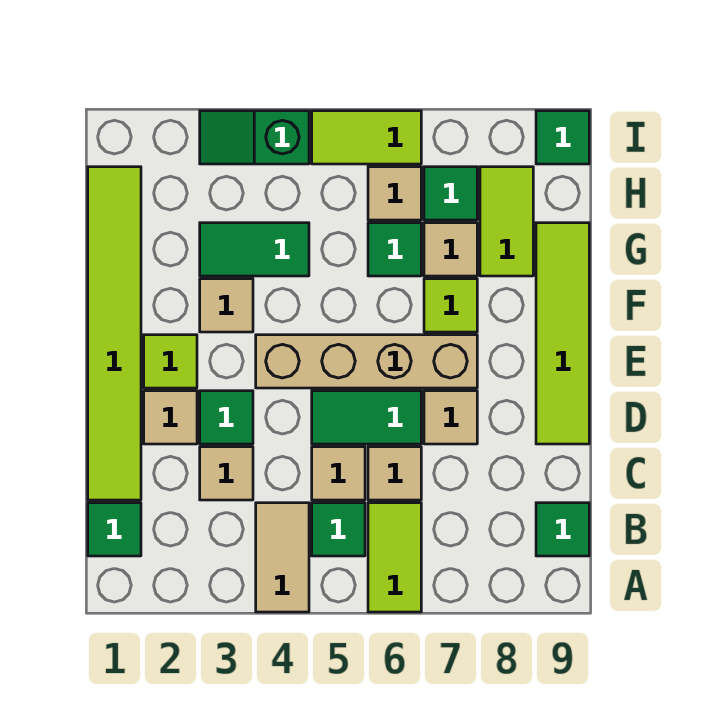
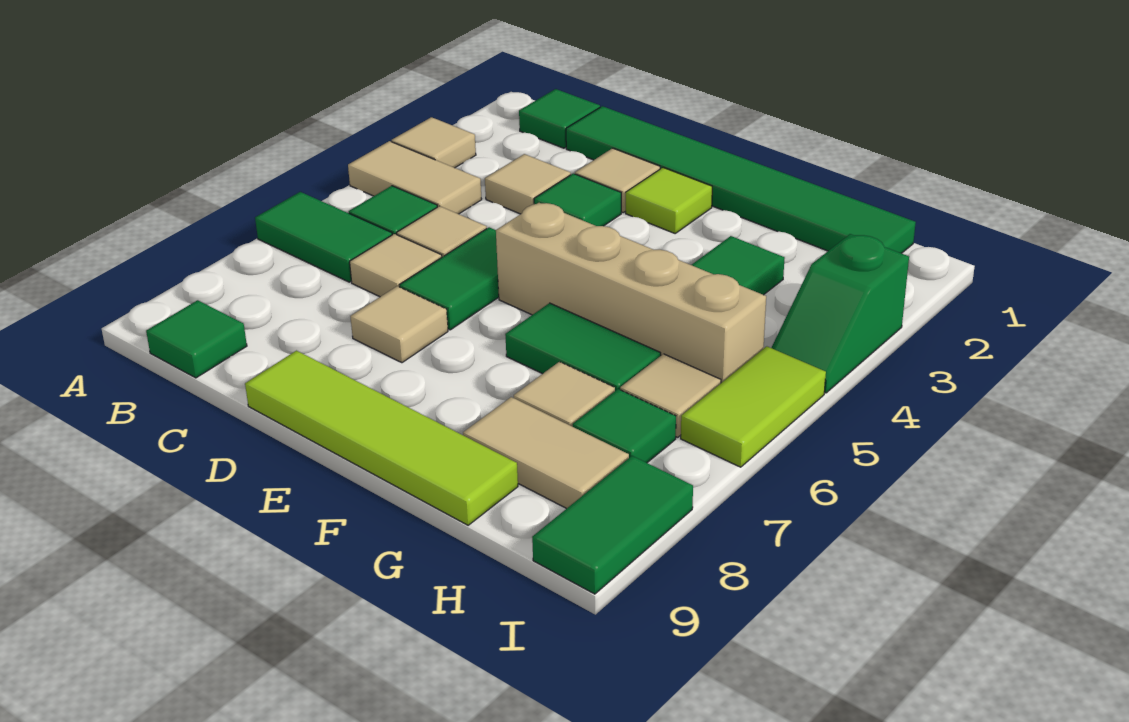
lime tile A6:B6 level 1 -> green tile A6:B6 level 1
lime tile C1:H1 level 1 -> green tile C1:H1 level 1
tan brick E4:E7 level 1 -> tan brick E5:H5 level 1
tan tile F3 level 1 -> tan tile A3 level 1
lime tile F7 level 1 -> none
green tile G6 level 1 -> green tile F6:G6 level 1
lime tile G8:H8 level 1 -> tan tile G8:H8 level 1
green slope I3:I4 level 1 top 4 -> green slope I3:I4 level 1 top 3
green tile I9 level 1 -> green tile I8:I9 level 1

